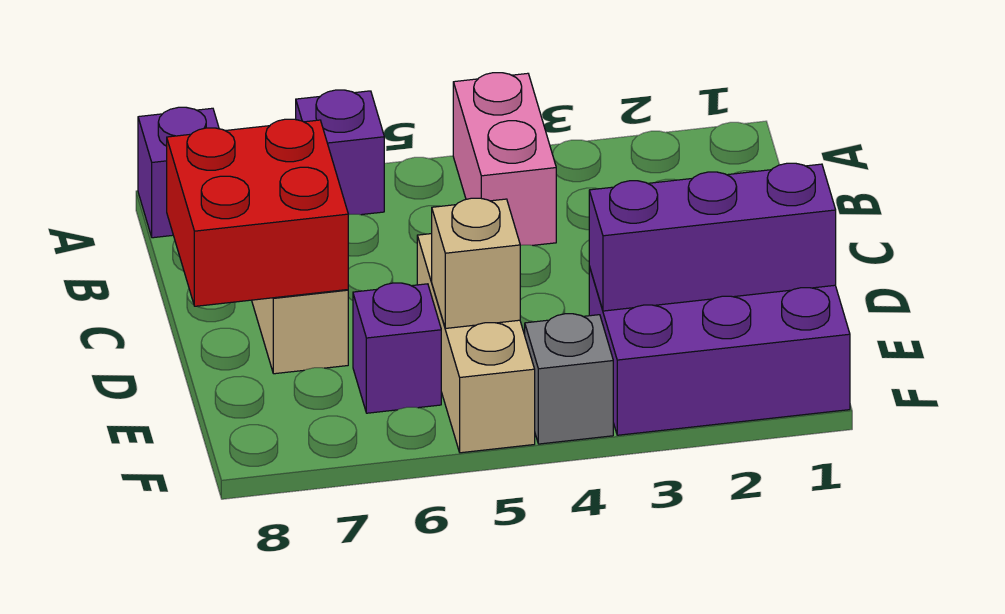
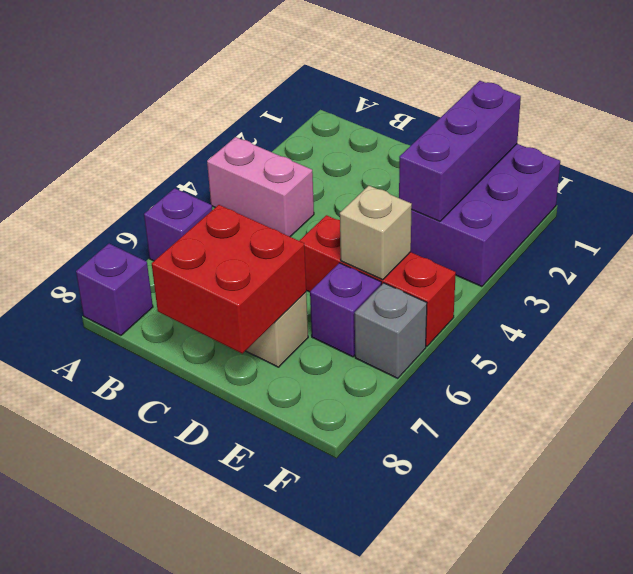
tan brick D5:F5 level 1 -> red brick D5:F5 level 1
grey brick F4 level 1 -> grey brick F6 level 1

